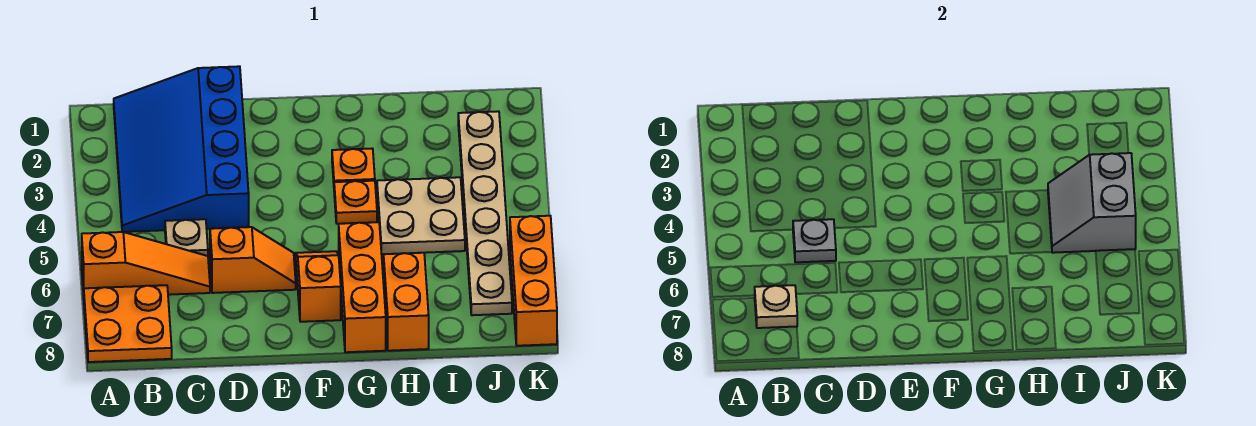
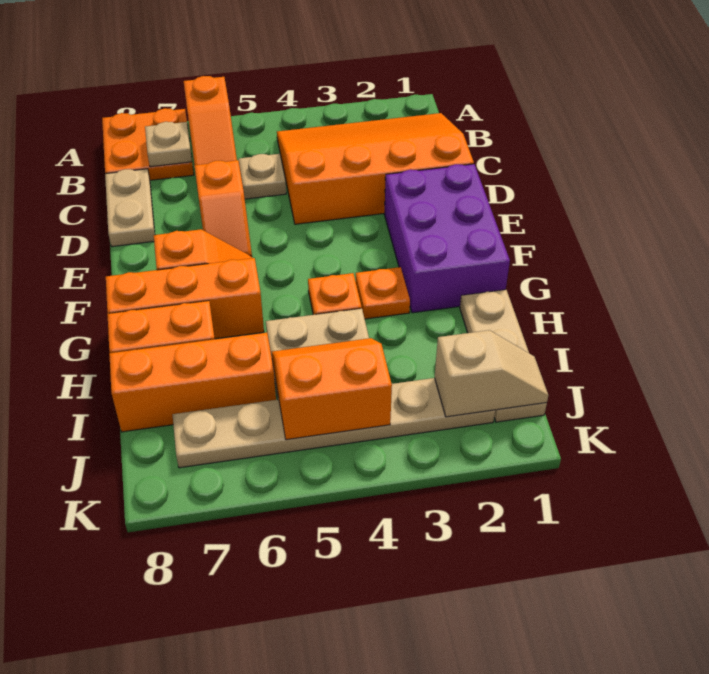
blue slope B1:D4 level 1 top D -> orange slope B1:D4 level 1 top D
grey plate C5 level 2 -> none
none -> tan plate C8:D8 level 1
none -> purple brick E1:G2 level 1
none -> tan plate H1:J1 level 1
grey slope I4:J5 level 2 top J -> orange slope I4:J5 level 2 top J
none -> tan slope J1:J2 level 2 top 2
orange brick K6:K8 level 1 -> orange brick I6:I8 level 1

